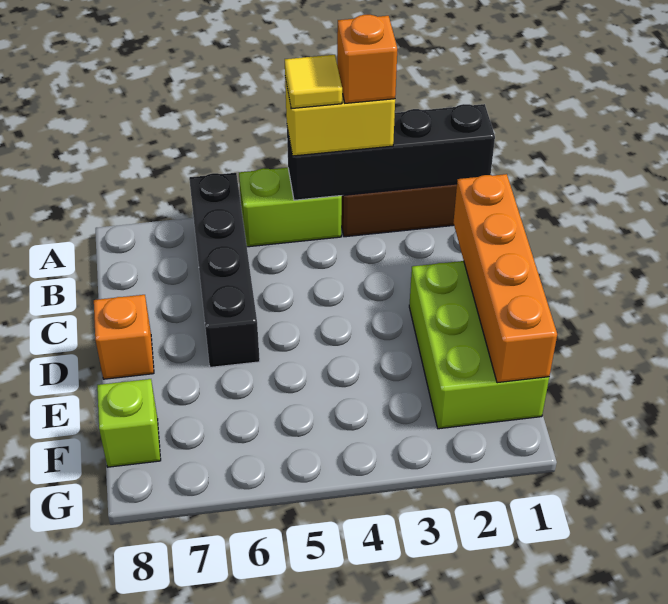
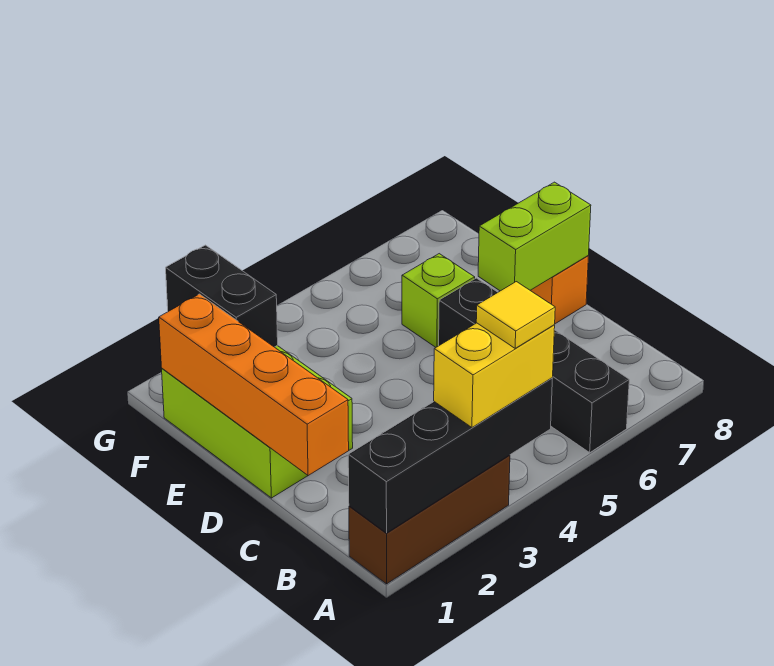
orange brick A3 level 4 -> none
lime brick A4:A5 level 1 -> lime brick D7:D8 level 2
none -> black brick F2:G2 level 2
lime brick F8 level 1 -> lime brick E6 level 1

